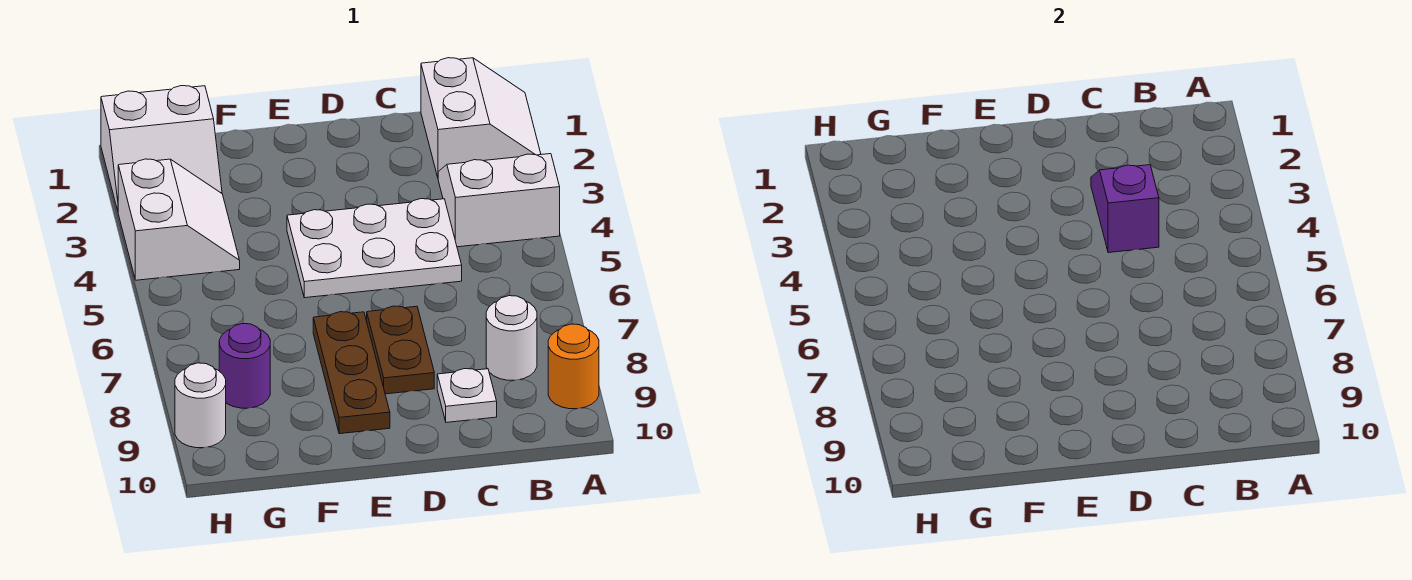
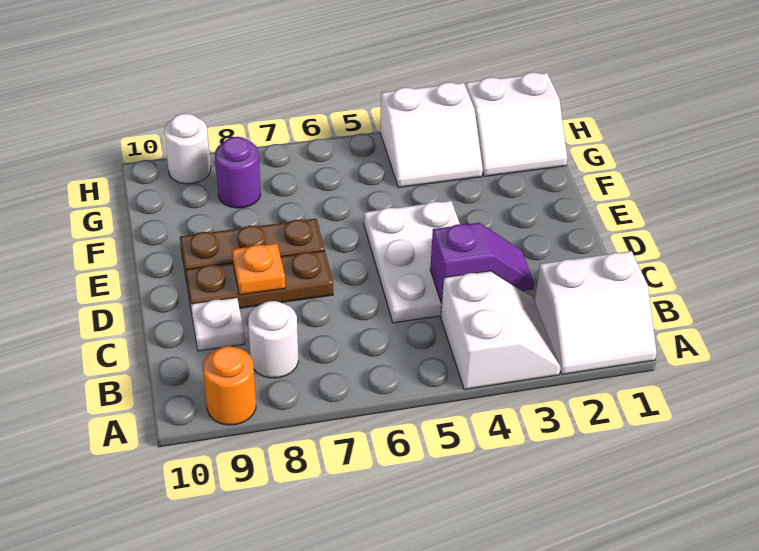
brown plate D7:D8 level 1 -> brown plate D7:D9 level 1
none -> orange plate D8 level 2
white slope G1:H2 level 1 top 1 -> white slope G1:H2 level 1 top H

